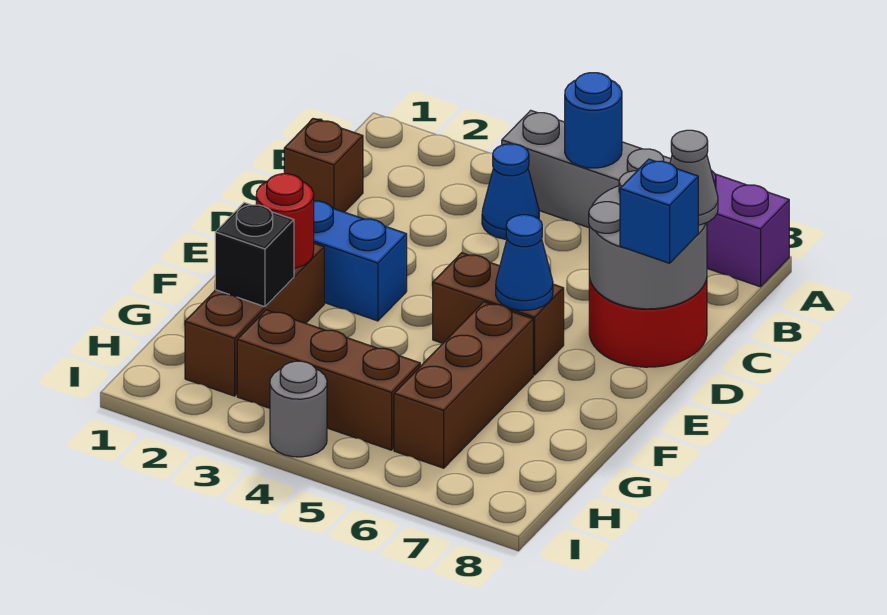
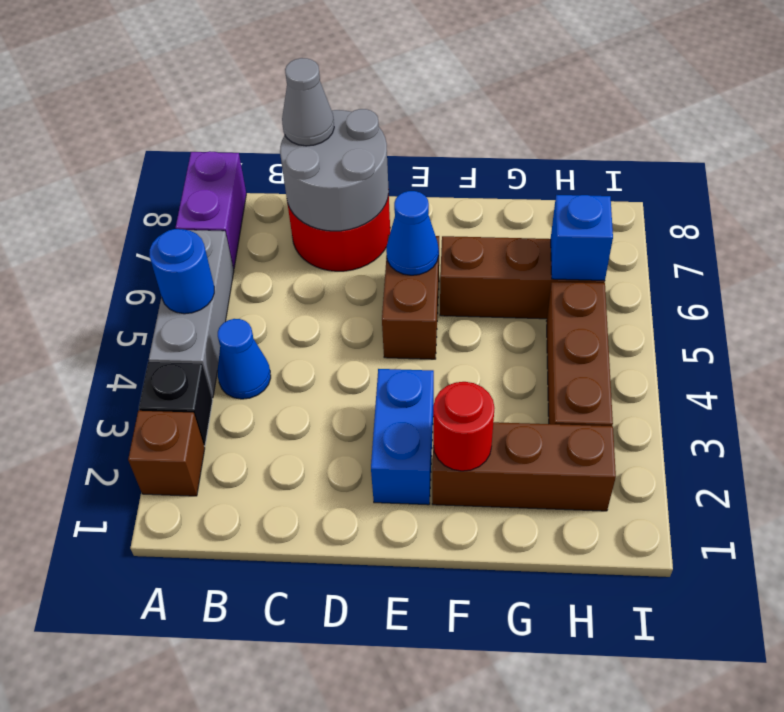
brown brick C1 level 1 -> brown brick A2 level 1
blue brick D8 level 3 -> blue brick H6 level 2
black brick G2 level 2 -> black brick A3 level 1
grey round brick I4 level 1 -> none

